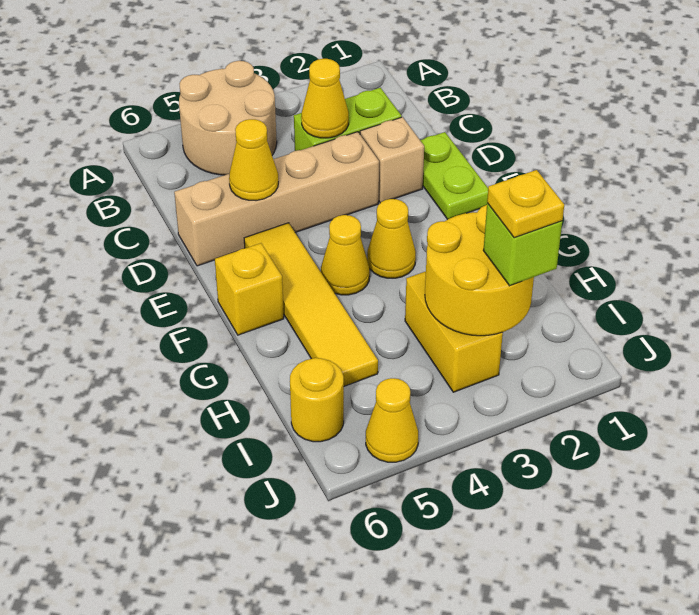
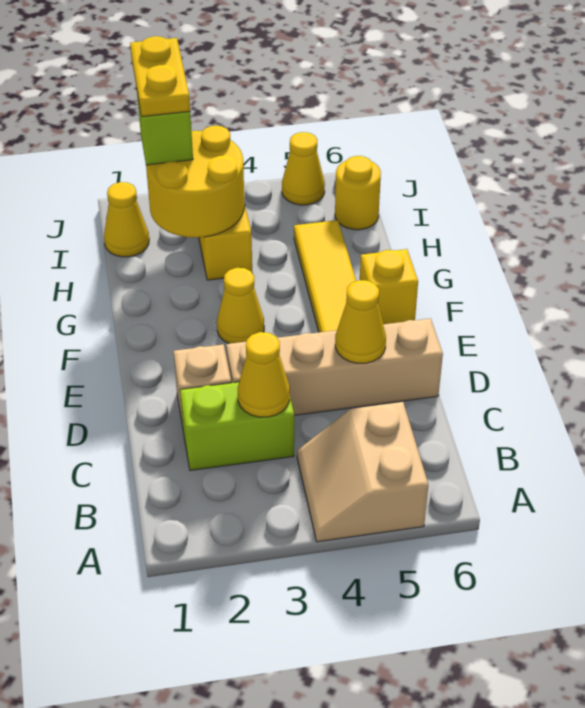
tan round brick A4:B5 level 1 -> tan slope A4:B5 level 1 top 5
lime plate D1:E1 level 1 -> none
yellow cone F4 level 1 -> yellow cone I1 level 1
yellow plate I2 level 4 -> yellow plate I2:J2 level 4

